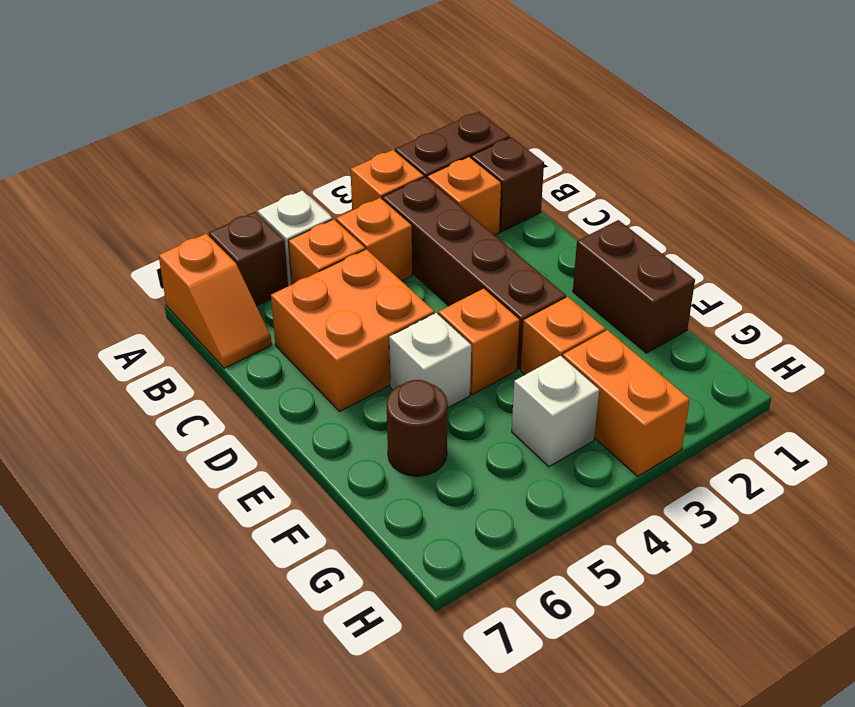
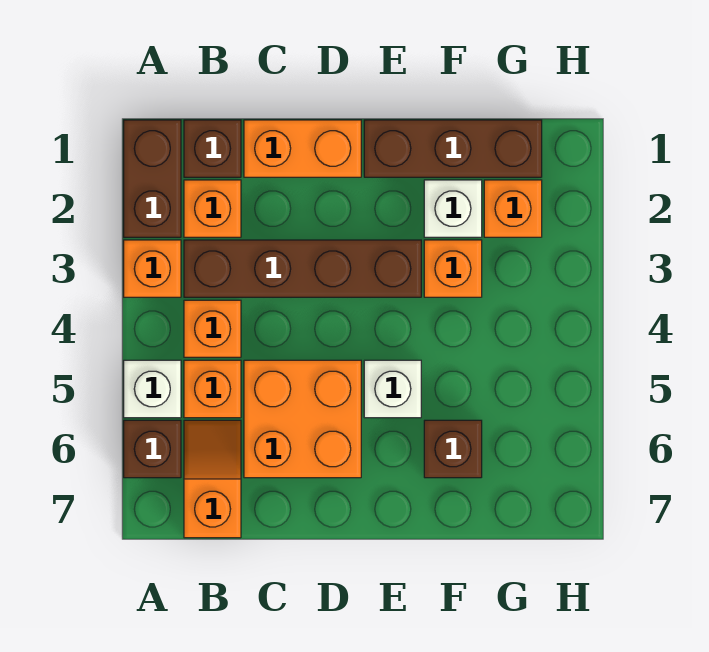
orange slope A7:B7 level 1 top A -> orange slope B6:B7 level 1 top 7
brown brick E1:F1 level 1 -> brown brick E1:G1 level 1
orange brick E4 level 1 -> orange brick G2 level 1
brown round brick F6 level 1 -> brown brick F6 level 1
orange brick G3:H3 level 1 -> orange brick C1:D1 level 1
white brick G4 level 1 -> white brick F2 level 1

